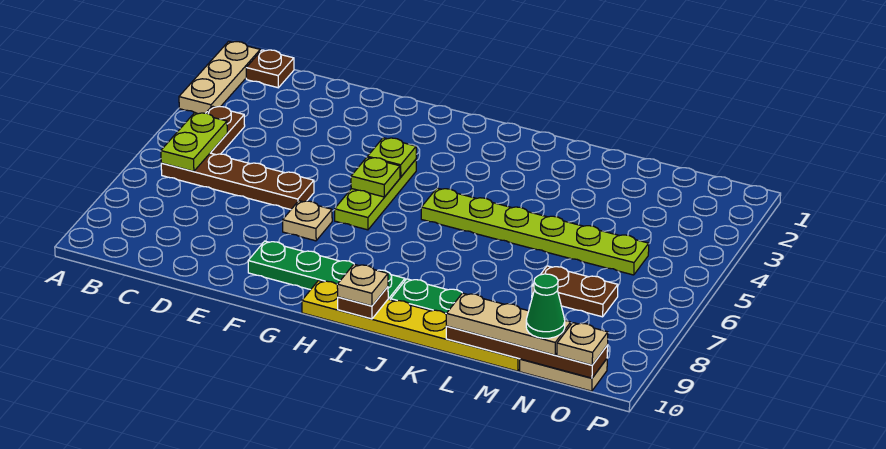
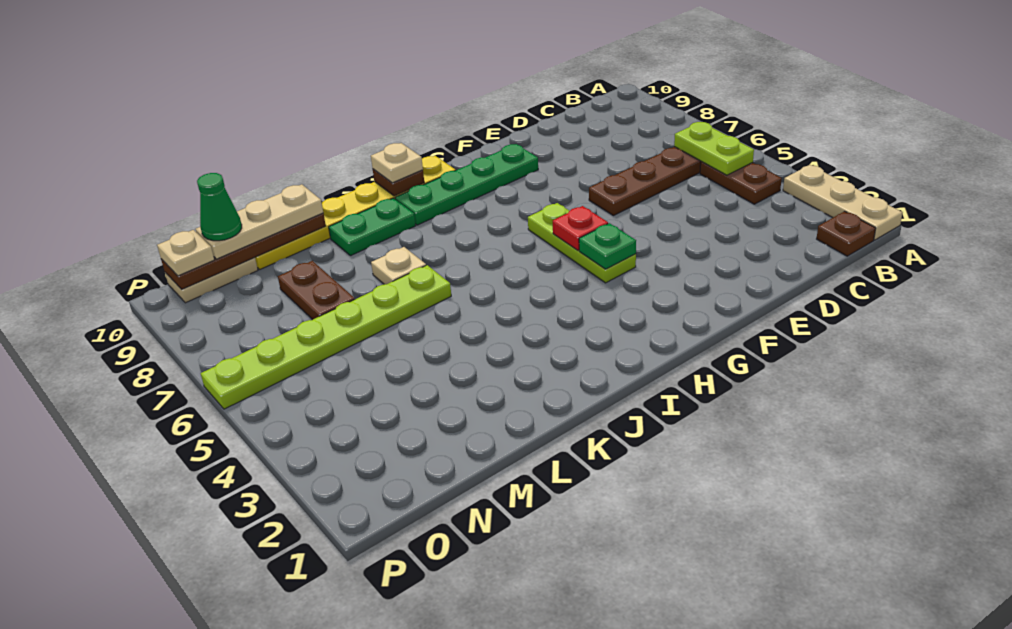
tan plate F7 level 1 -> tan plate K7 level 1
lime plate G4 level 2 -> green plate G4 level 2
lime plate G5 level 2 -> red plate G5 level 2
lime plate I5:N5 level 1 -> lime plate K6:P6 level 1
brown plate M7:N7 level 1 -> brown plate M7:M8 level 1

